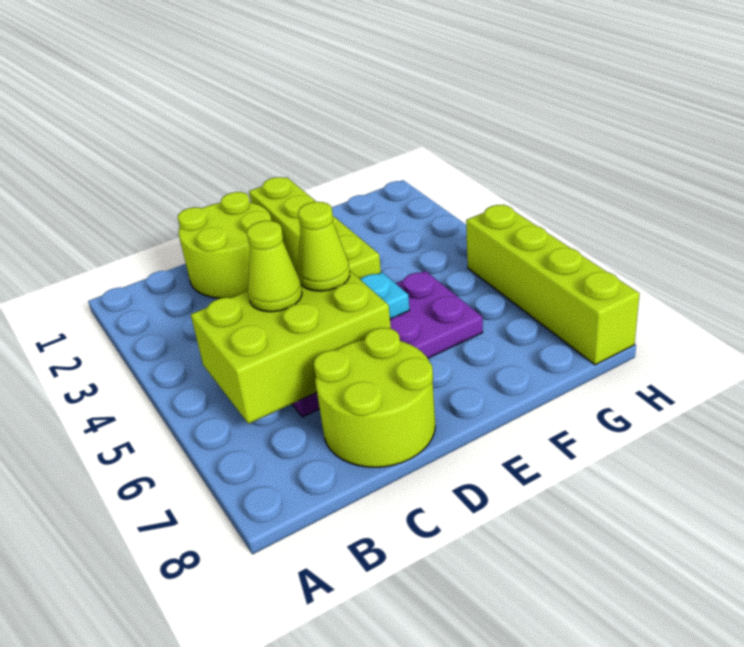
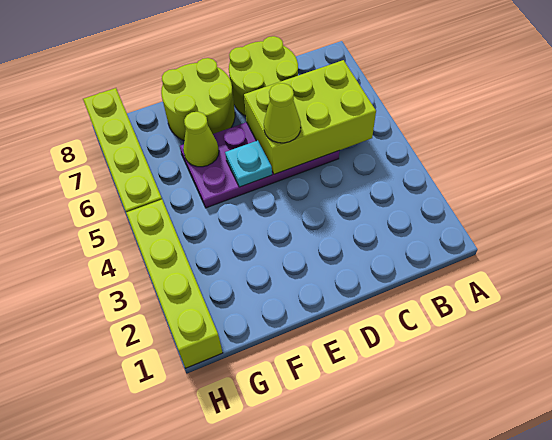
lime round brick C1:D2 level 1 -> lime round brick E7:F8 level 1
lime cone C5 level 3 -> lime cone F6 level 2
lime brick E1:E4 level 1 -> lime brick H1:H4 level 1

